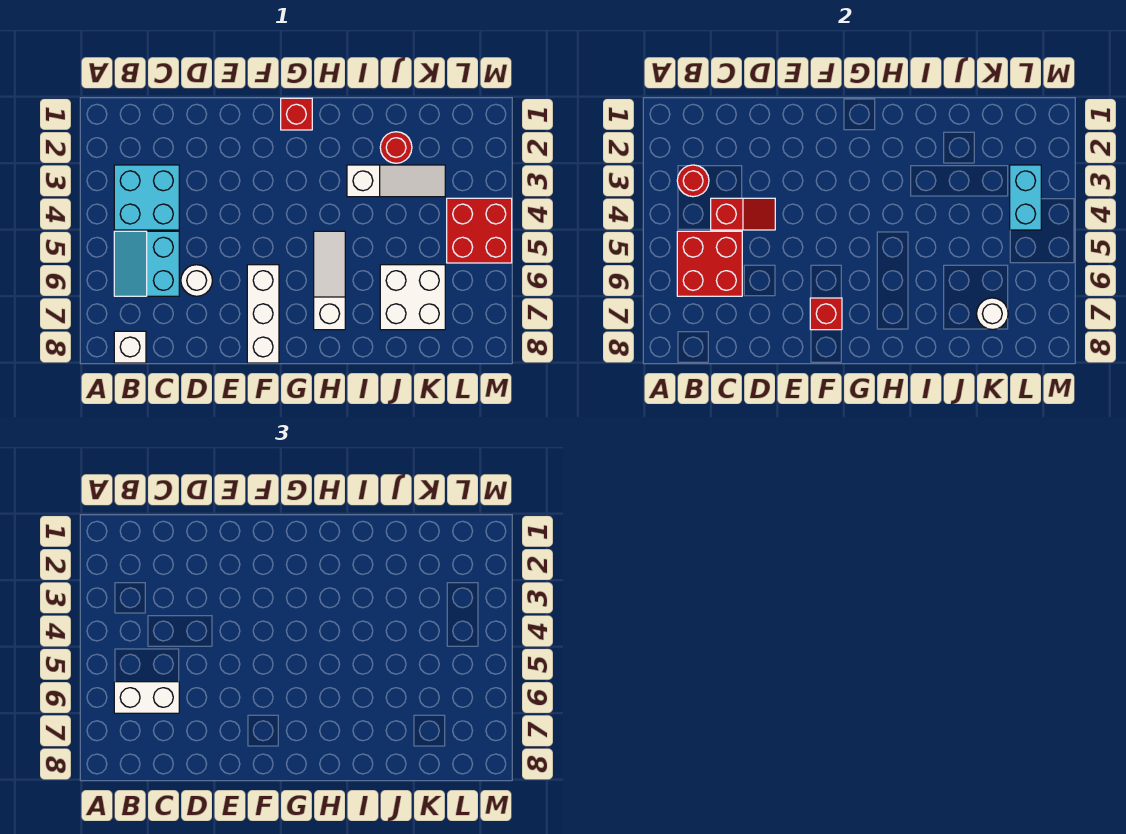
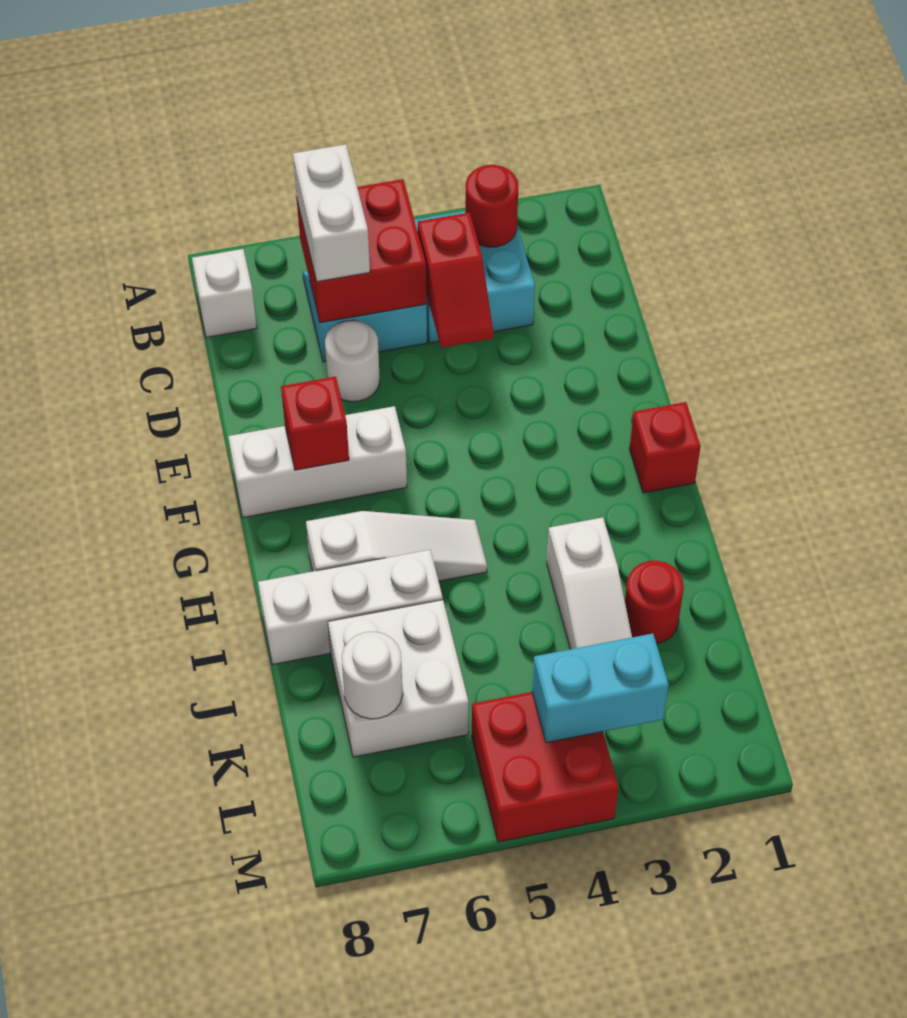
none -> white brick I6:I8 level 1

